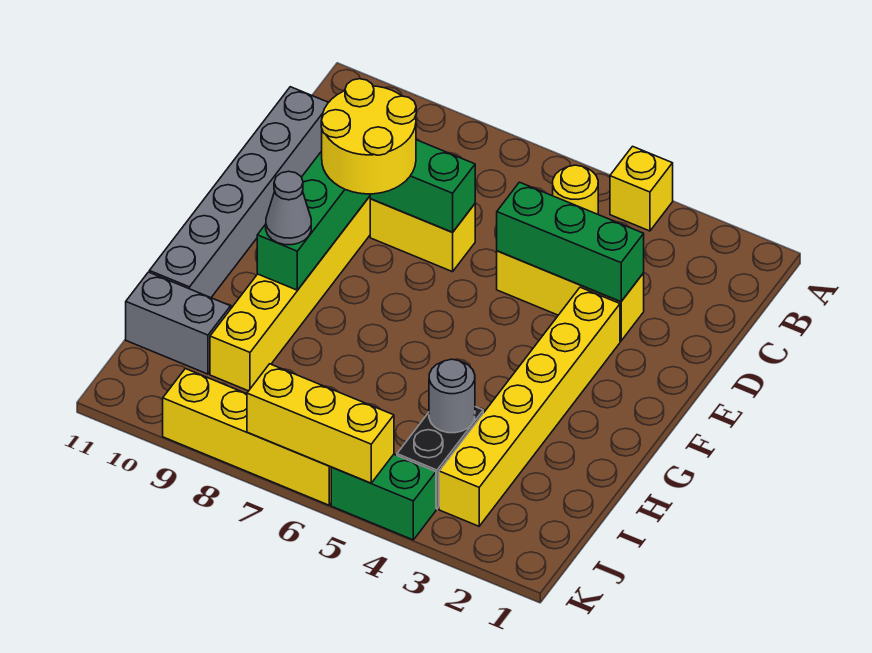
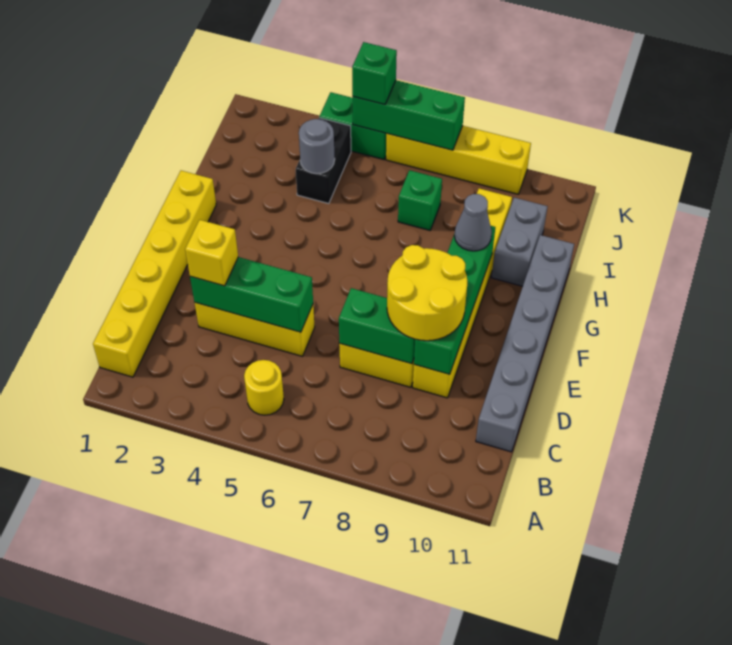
yellow brick A4 level 1 -> yellow brick D3 level 3
yellow brick E3:J3 level 1 -> yellow brick B1:G1 level 1
none -> green brick I7 level 1
grey brick I10:I11 level 1 -> grey brick H10:I10 level 1
yellow brick K5:K7 level 2 -> green brick K5:K7 level 2
none -> green brick K5 level 3

